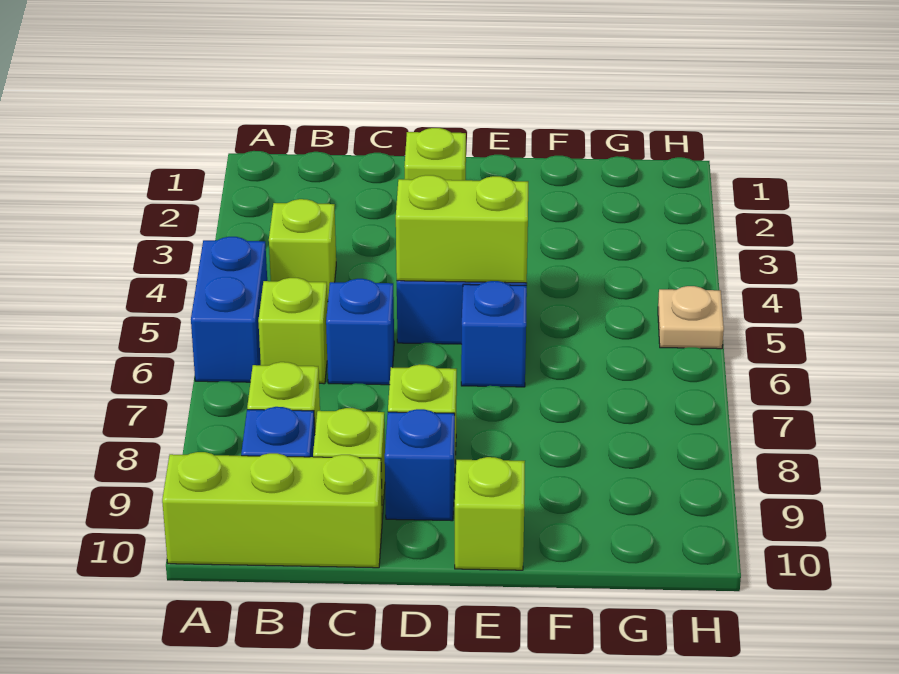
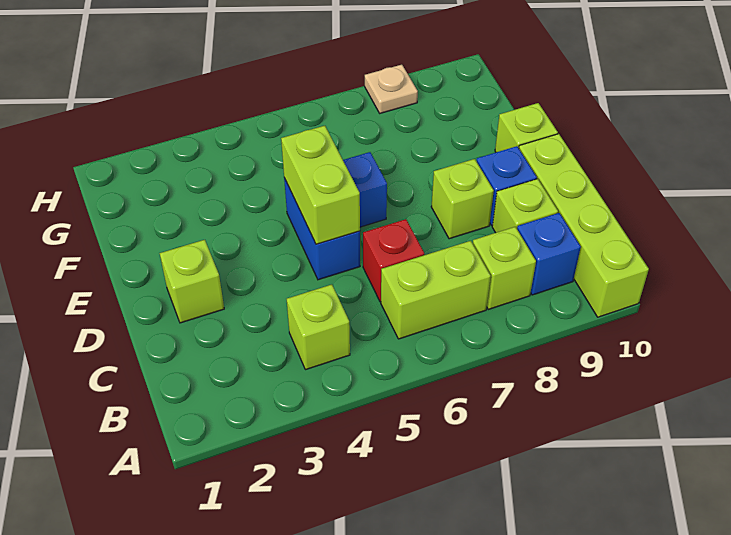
blue brick A5:A6 level 1 -> none
lime brick A10:C10 level 1 -> lime brick A10:D10 level 1
lime brick B6 level 1 -> lime brick B6:B7 level 1
blue brick C6 level 1 -> red brick C6 level 1
tan plate H5 level 1 -> tan plate H8 level 1

